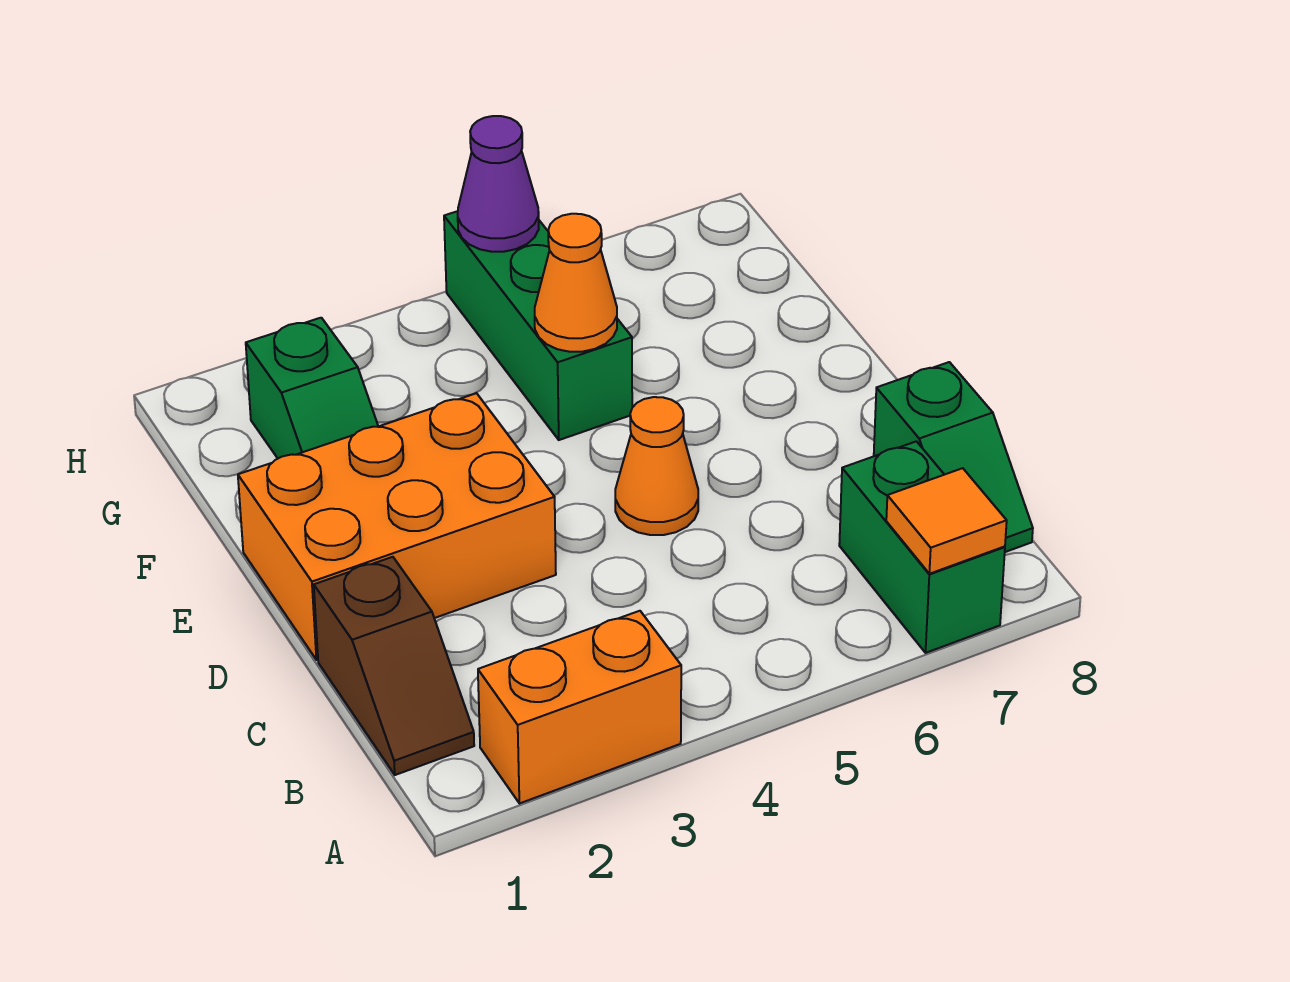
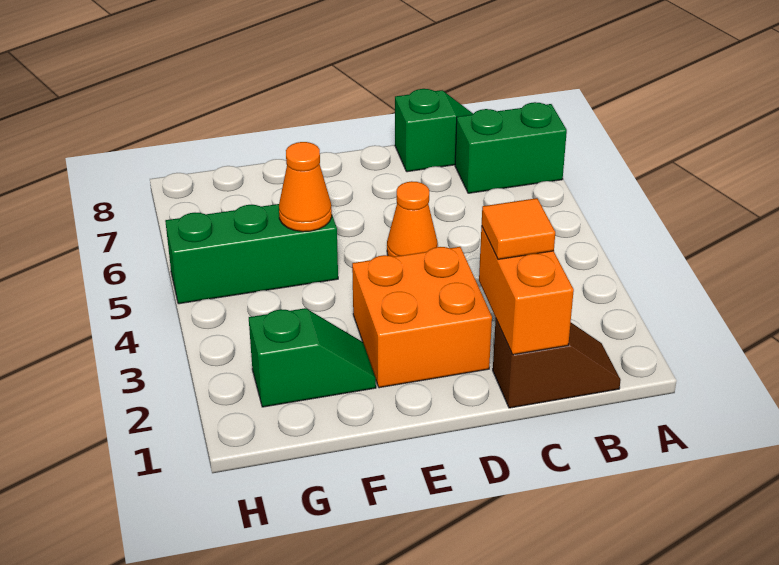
orange brick A2:A3 level 1 -> orange brick C1:C2 level 2
orange tile A7 level 2 -> orange tile C2 level 3
orange brick D1:E3 level 1 -> orange brick D2:E3 level 1
purple cone H5 level 2 -> none

